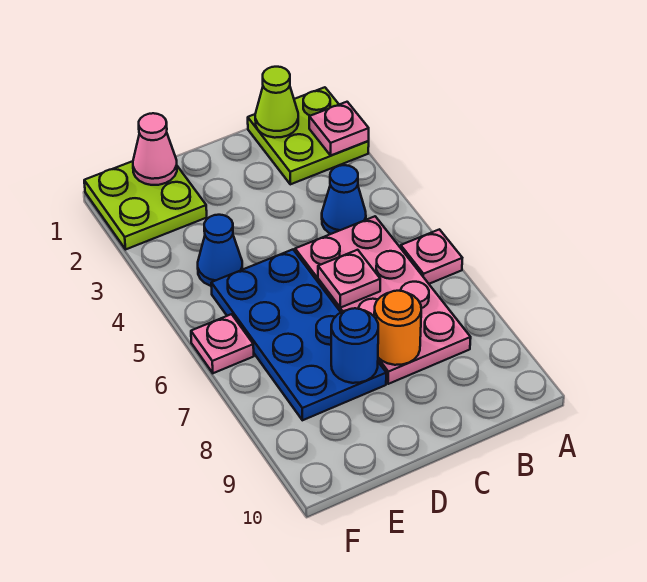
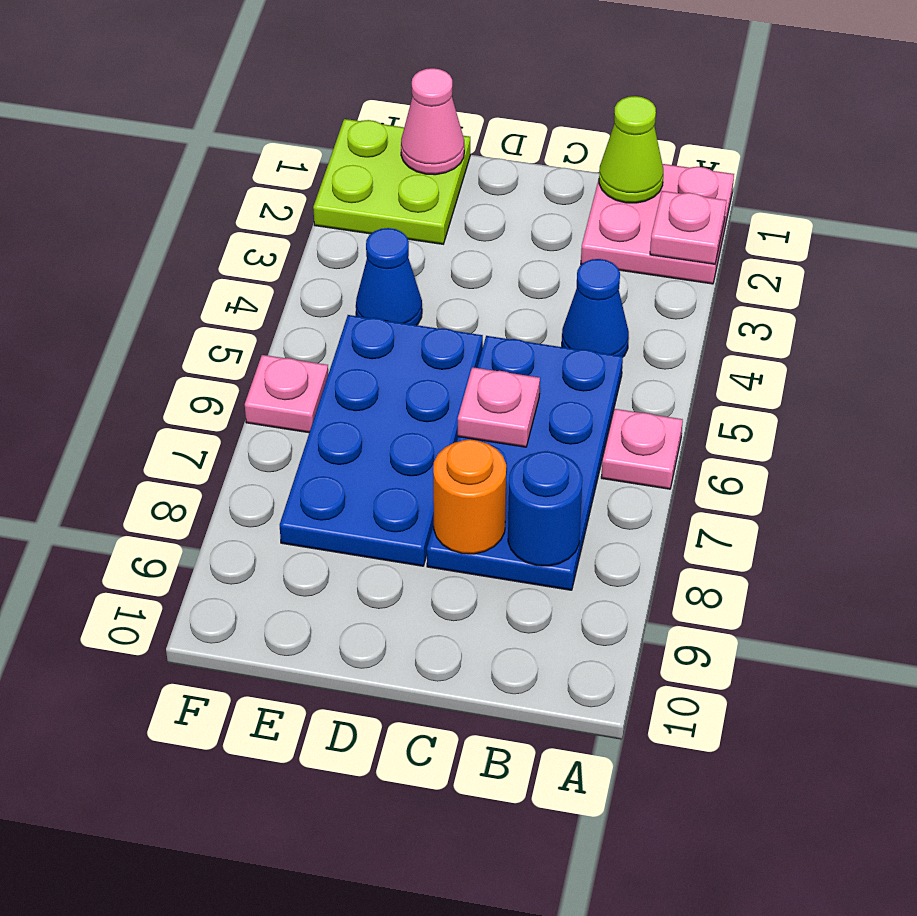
lime plate A1:B2 level 1 -> pink plate A1:B2 level 1
pink plate B5:C8 level 1 -> blue plate B5:C8 level 1
blue round brick D8 level 2 -> blue round brick B8 level 2

